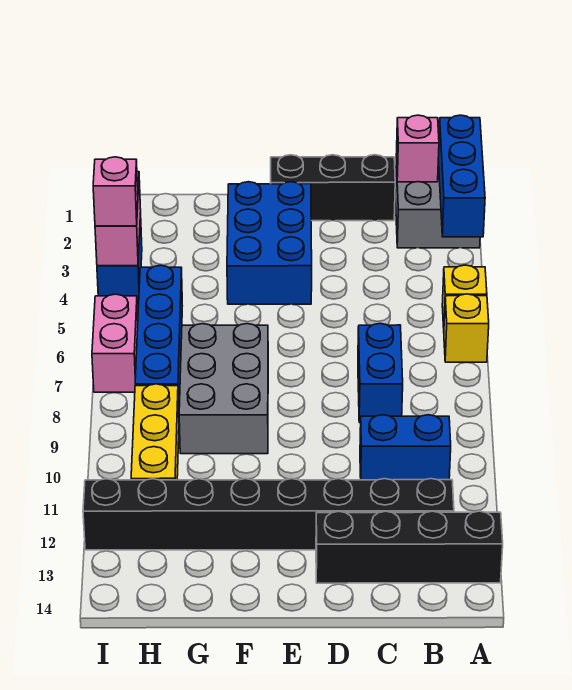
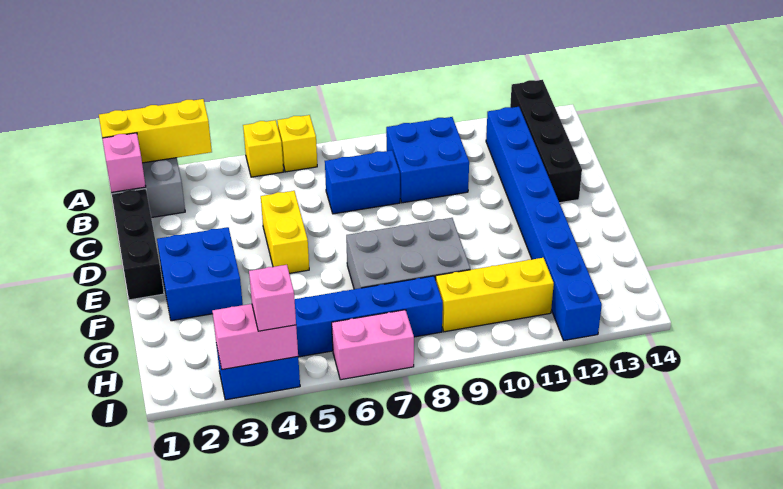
blue brick A1:A3 level 2 -> yellow brick A1:A3 level 2
blue brick B10:C10 level 1 -> blue brick B9:C10 level 1
black brick B12:I12 level 1 -> blue brick B12:I12 level 1
none -> yellow brick D5:E5 level 1
blue brick E2:F4 level 1 -> blue brick E2:F3 level 1

